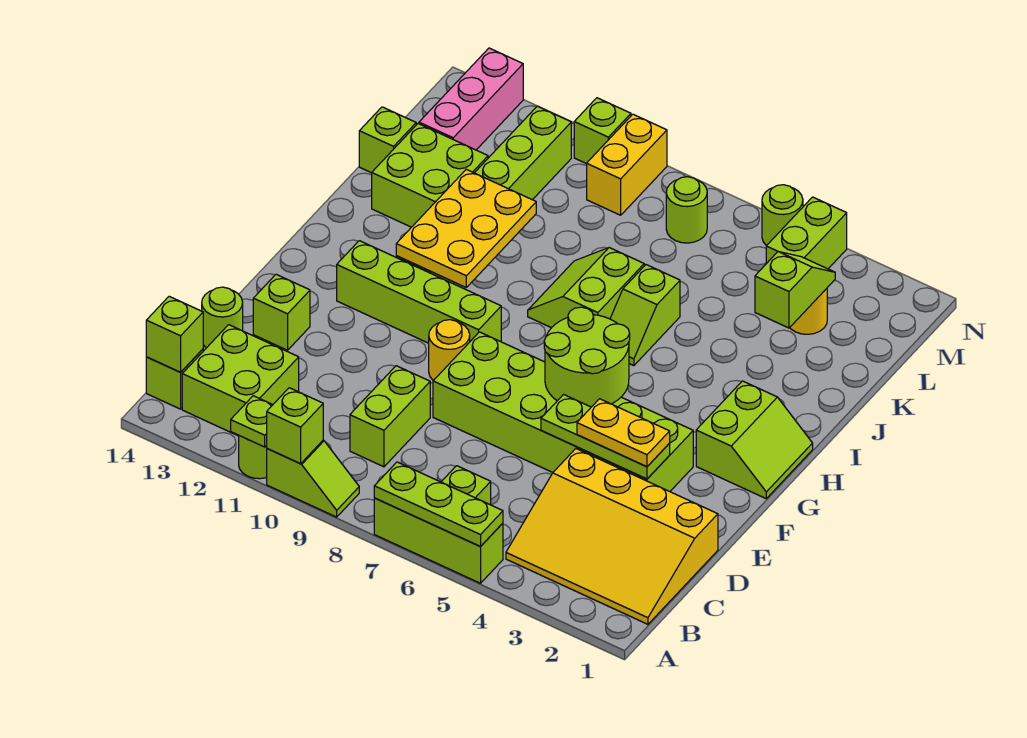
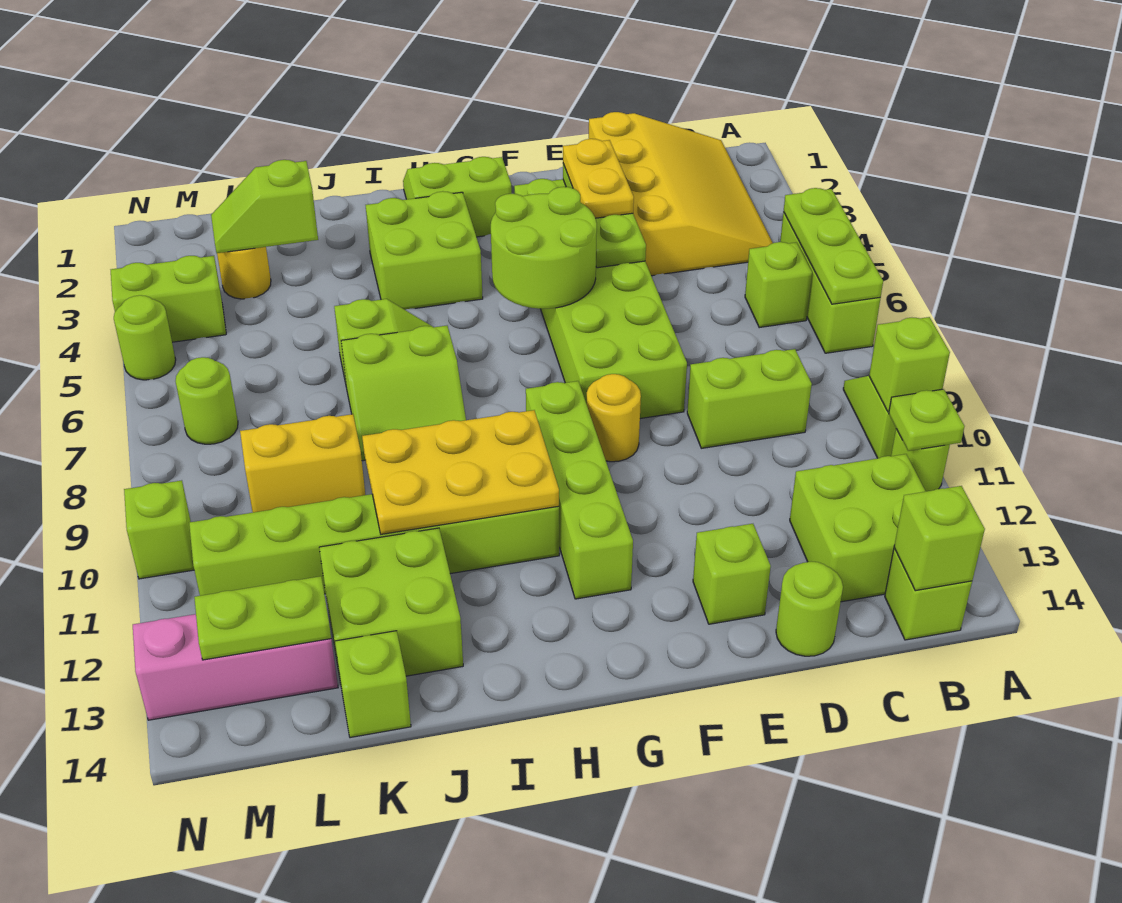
none -> lime brick H3:I4 level 1
none -> lime plate L13:M13 level 2
yellow brick M9:N9 level 1 -> yellow brick K9:L9 level 1

